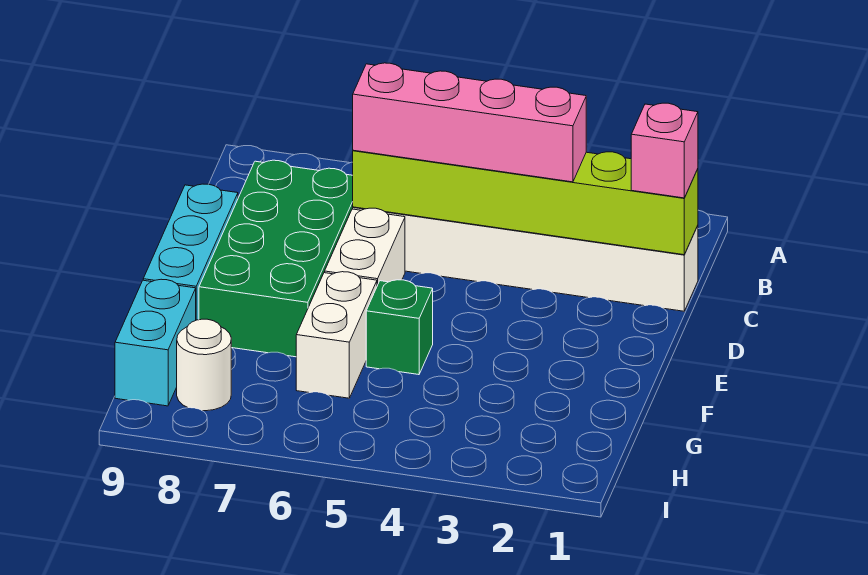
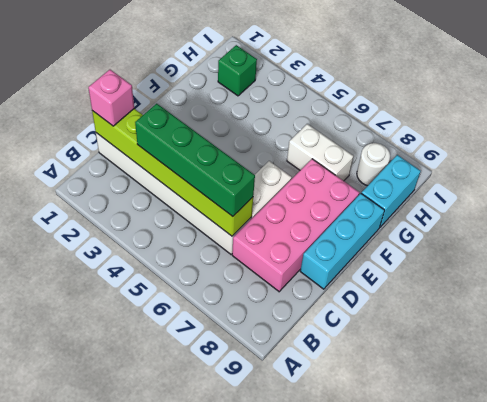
pink brick C3:C6 level 3 -> green brick C3:C6 level 3
green brick C7:F8 level 1 -> pink brick C7:F8 level 1
green brick F5 level 1 -> green brick H2 level 1
white brick F6:G6 level 1 -> white brick G6:G7 level 1

